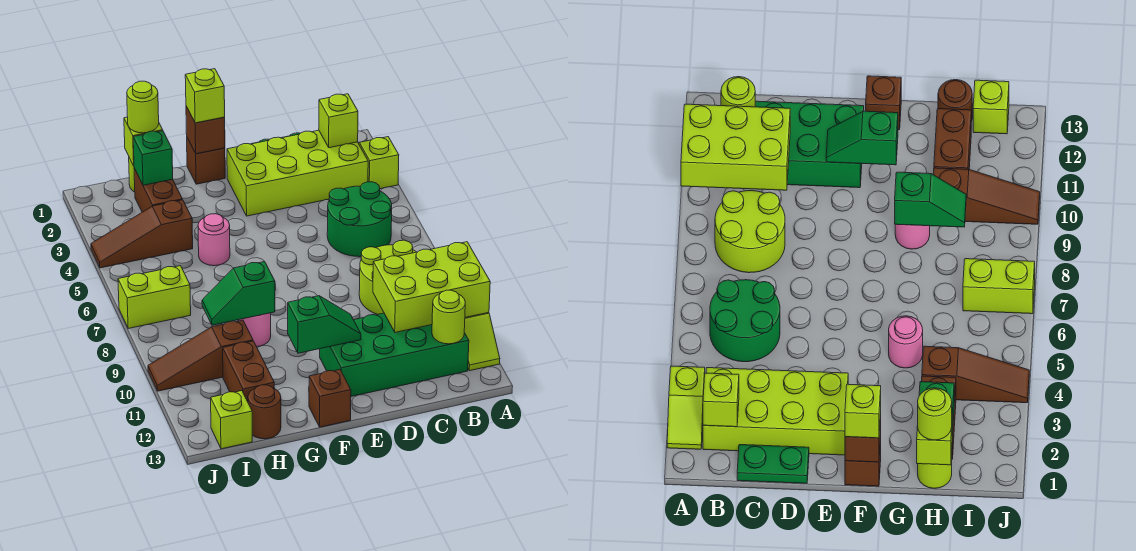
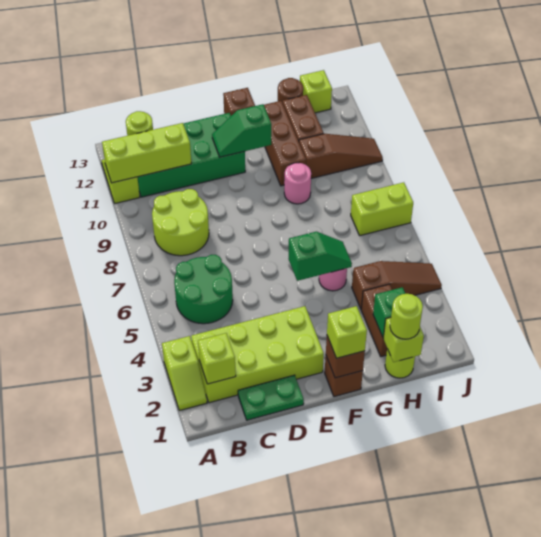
lime brick A10:C11 level 2 -> lime brick A11:C11 level 2
green slope G9:H9 level 2 top G -> green slope F5:G5 level 2 top F
none -> brown brick G10:G12 level 1

